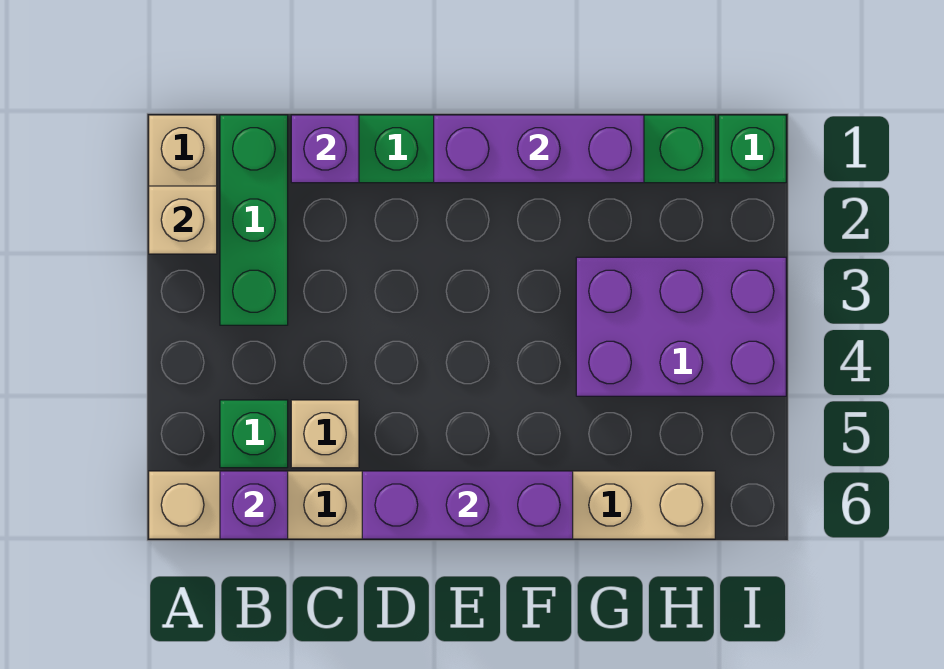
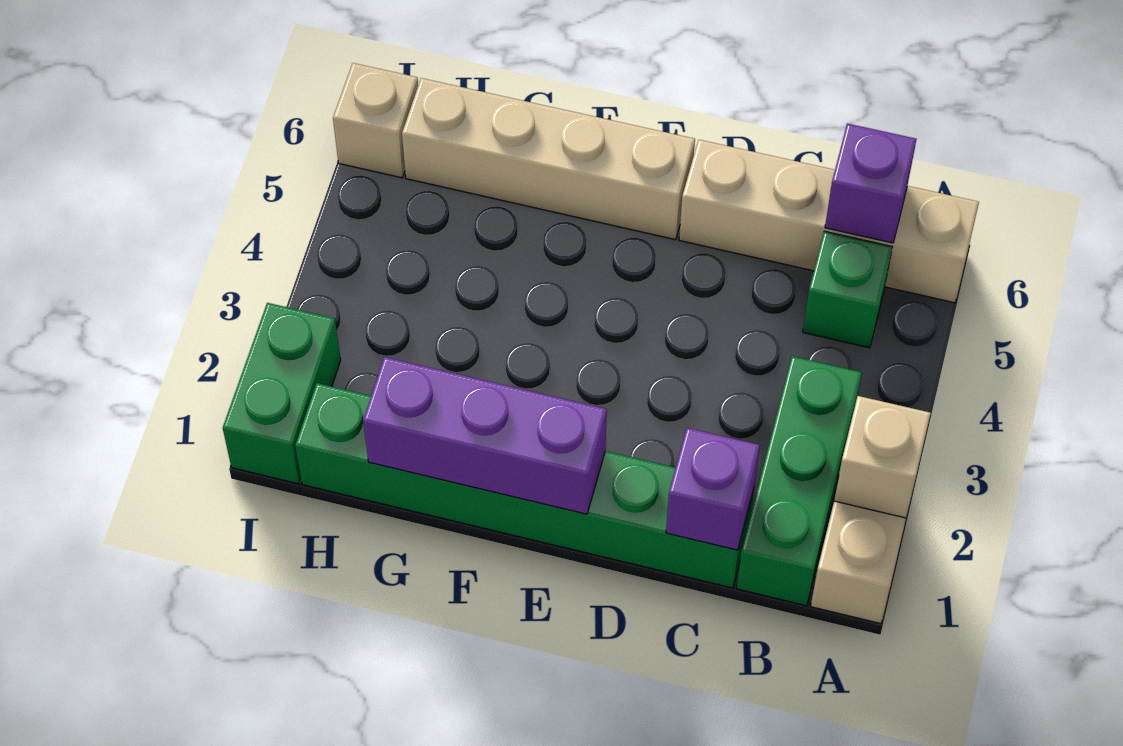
tan brick C5 level 1 -> tan brick I6 level 1
purple brick D6:F6 level 2 -> none
purple brick G3:I4 level 1 -> none
green brick I1 level 1 -> green brick I1:I2 level 1

